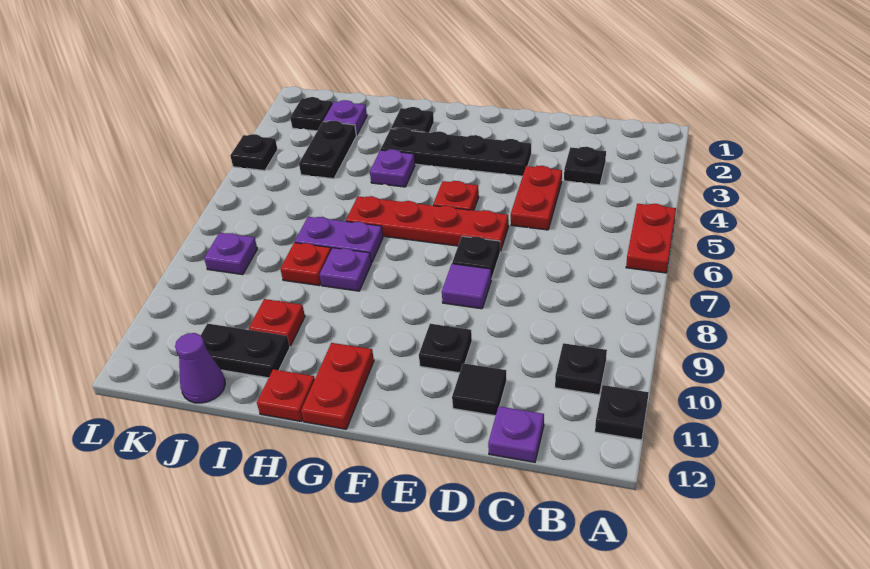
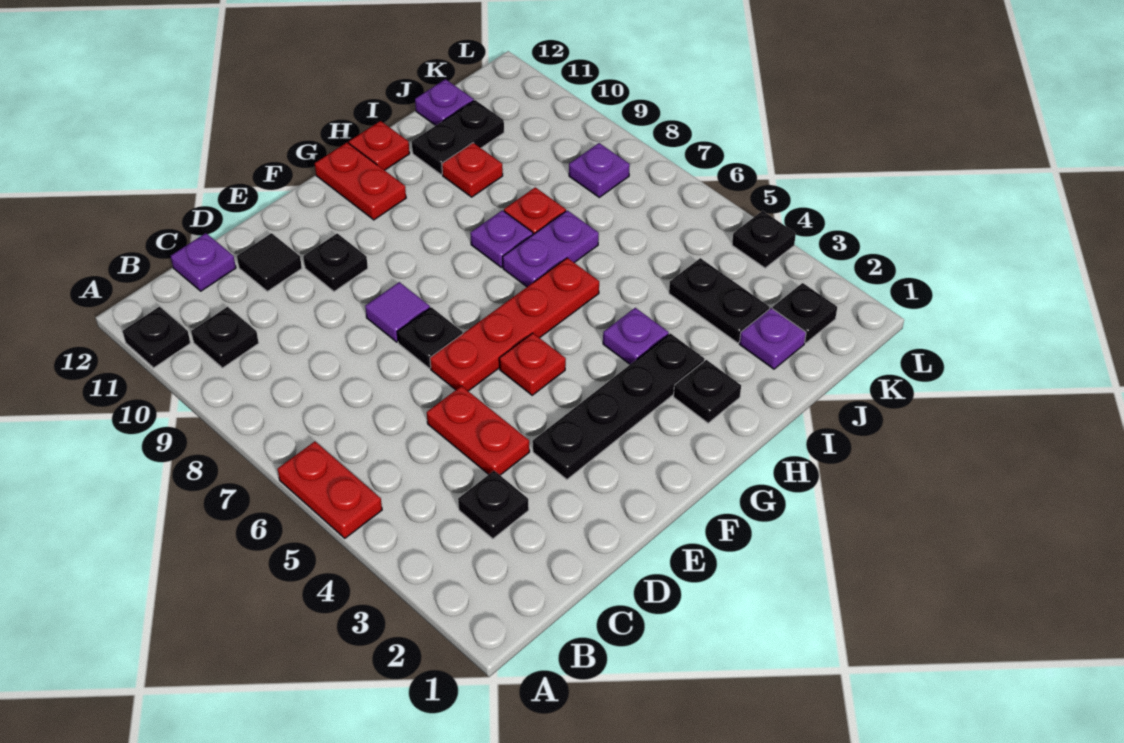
purple cone J12 level 1 -> purple plate J12 level 1

